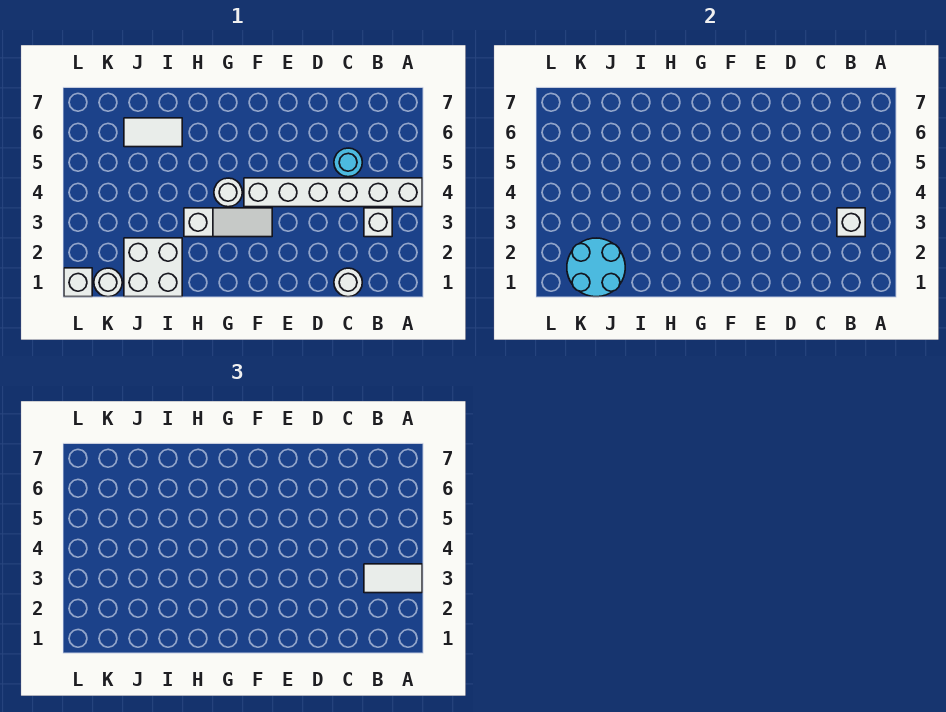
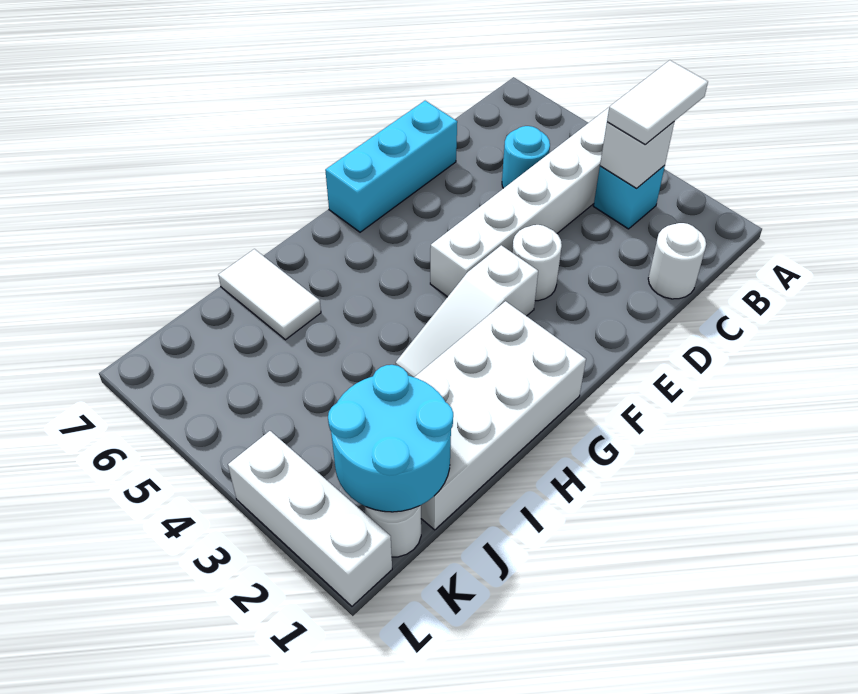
white brick B3 level 1 -> cyan brick B3 level 1
none -> cyan brick D7:F7 level 1
white slope F3:H3 level 1 top H -> white slope F3:H3 level 1 top F
white round brick G4 level 1 -> white round brick E3 level 1
white brick I1:J2 level 1 -> white brick G1:J2 level 1
white tile I6:J6 level 1 -> white tile I6:I7 level 1
white brick L1 level 1 -> white brick L1:L3 level 1

